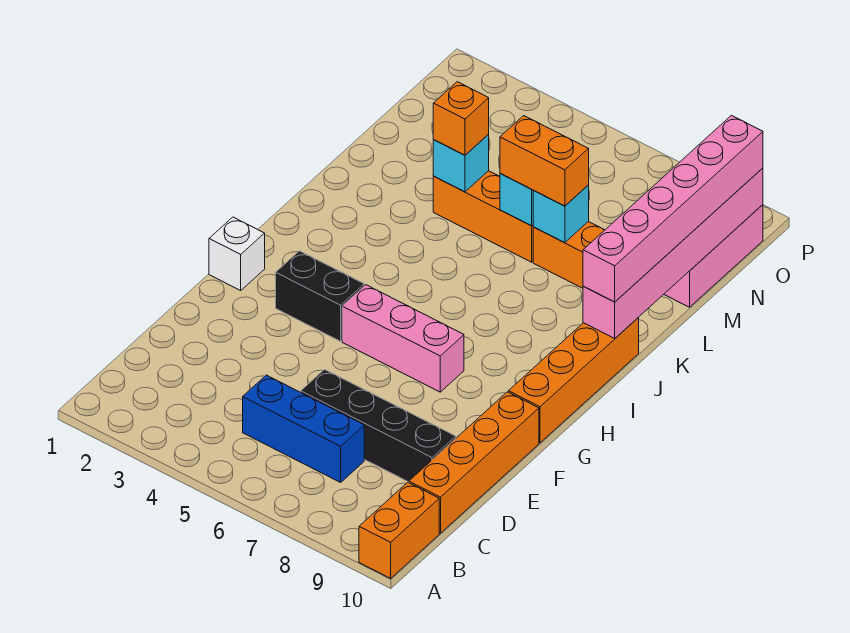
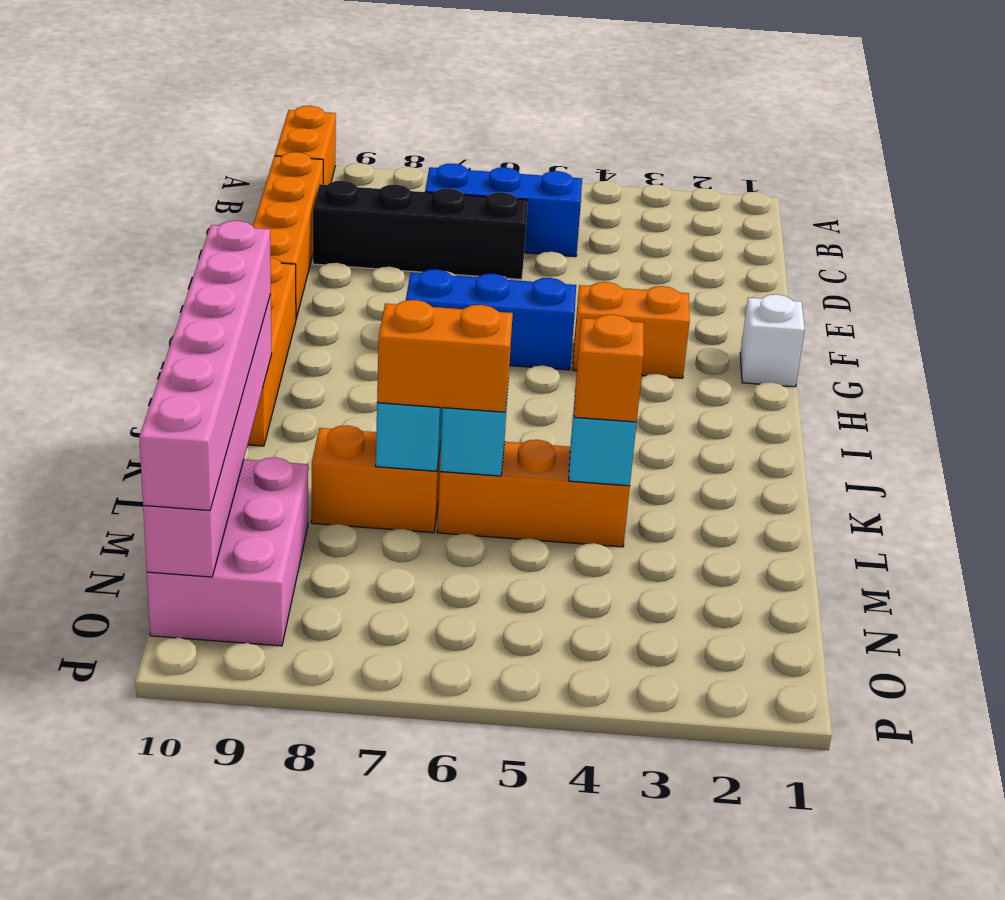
black brick G3:G4 level 1 -> orange brick G3:G4 level 1
pink brick G5:G7 level 1 -> blue brick G5:G7 level 1

